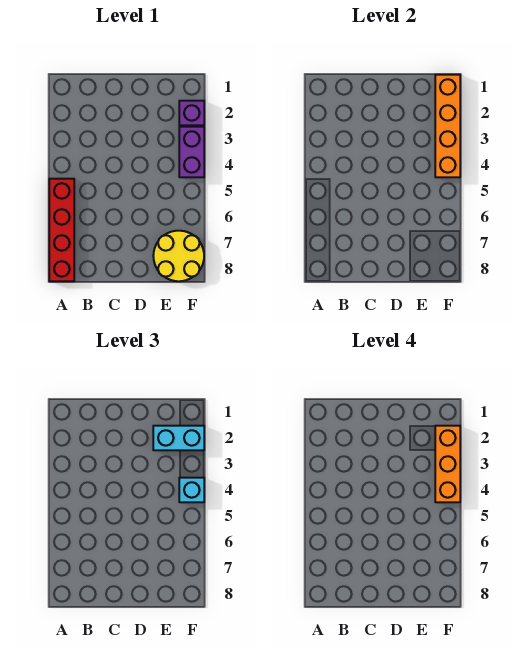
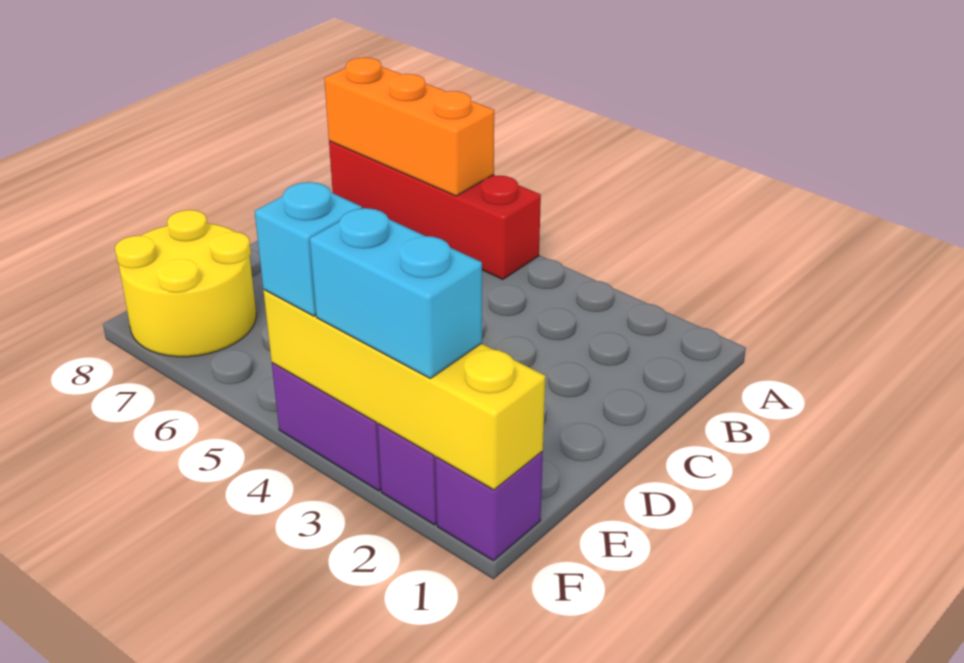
cyan brick E2:F2 level 3 -> cyan brick F2:F3 level 3
none -> purple brick F1 level 1
orange brick F1:F4 level 2 -> yellow brick F1:F4 level 2
orange brick F2:F4 level 4 -> orange brick A6:A8 level 2

